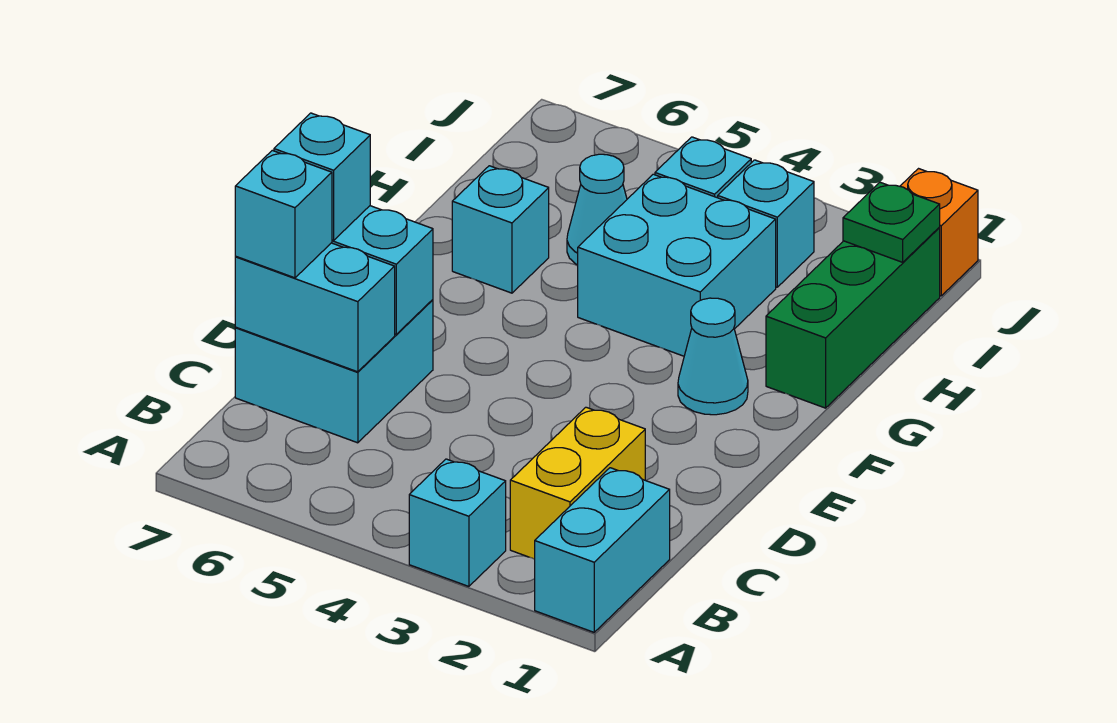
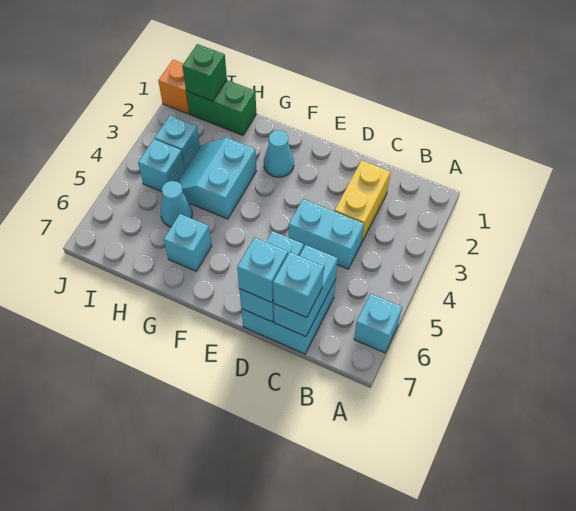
cyan brick A1:B1 level 1 -> cyan brick C4:D4 level 1
cyan brick A3 level 1 -> cyan brick A6 level 1
yellow brick B2:C2 level 1 -> yellow brick C2:C3 level 1
green brick G1:I1 level 1 -> green brick H1:I1 level 1
cyan brick G3:H4 level 1 -> cyan slope G3:H4 level 1 top G
green plate I1 level 2 -> green brick I1 level 2

